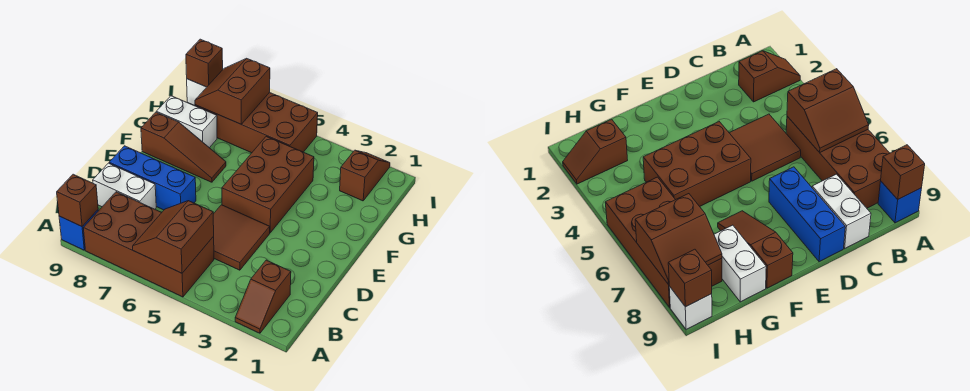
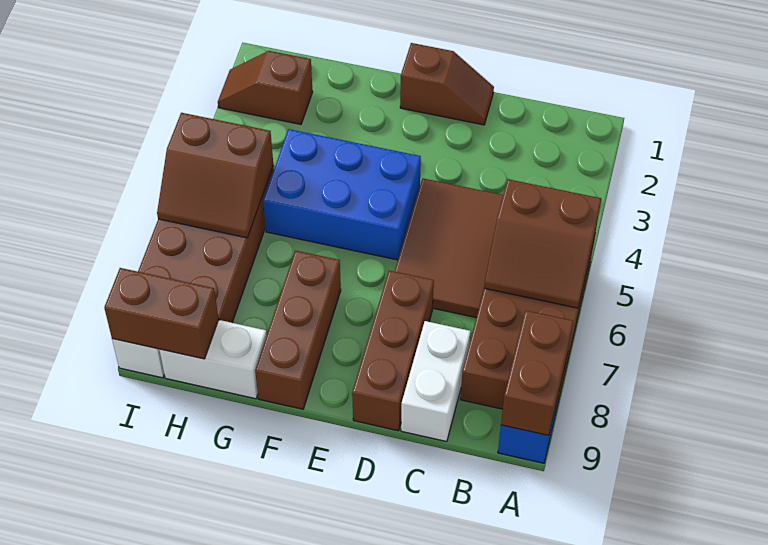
brown slope A2:B2 level 1 top B -> brown slope D1:E1 level 1 top E
brown brick A9 level 2 -> brown brick A8:A9 level 2
brown tile C4:D5 level 1 -> brown tile C4:D6 level 1
blue brick D7:D9 level 1 -> brown brick D7:D9 level 1
brown brick E4:G5 level 1 -> blue brick E4:G5 level 1
brown slope F7:F9 level 1 top 9 -> brown brick F7:F9 level 1
white brick G8:G9 level 1 -> white brick G9:H9 level 1
brown slope H7:I8 level 2 top 7 -> brown slope H5:I6 level 2 top 5
brown brick I9 level 2 -> brown brick H9:I9 level 2

